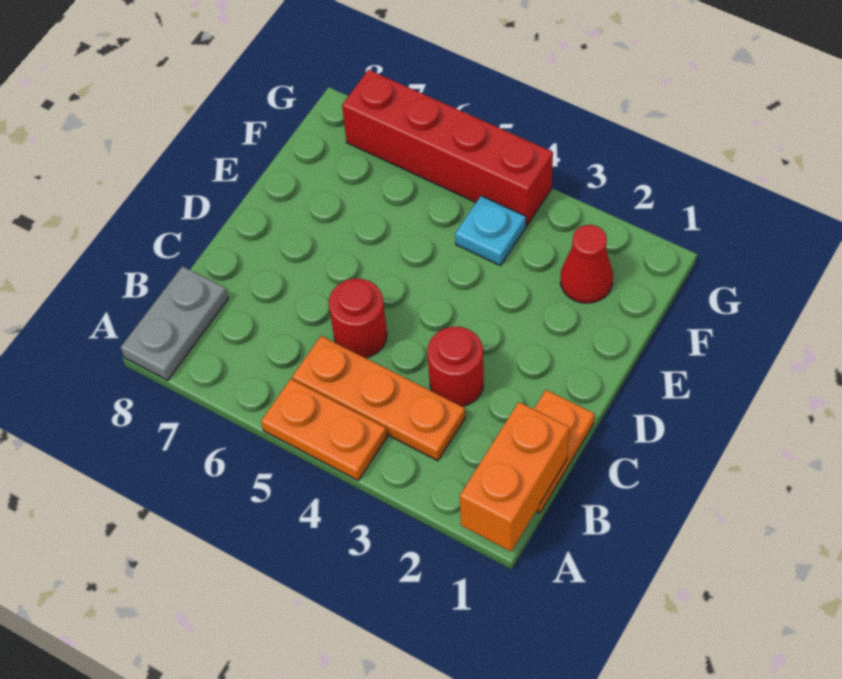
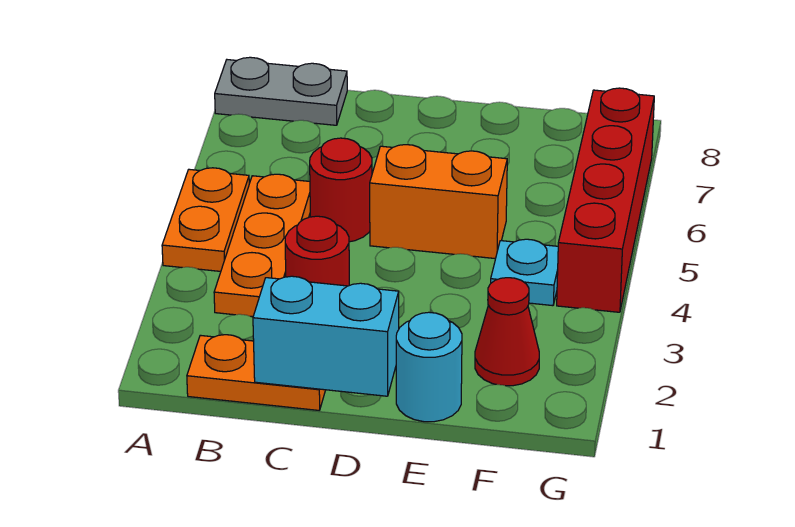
orange brick A1:B1 level 2 -> orange brick D5:E5 level 1
none -> cyan brick C1:D1 level 2
none -> cyan round brick E1 level 1

